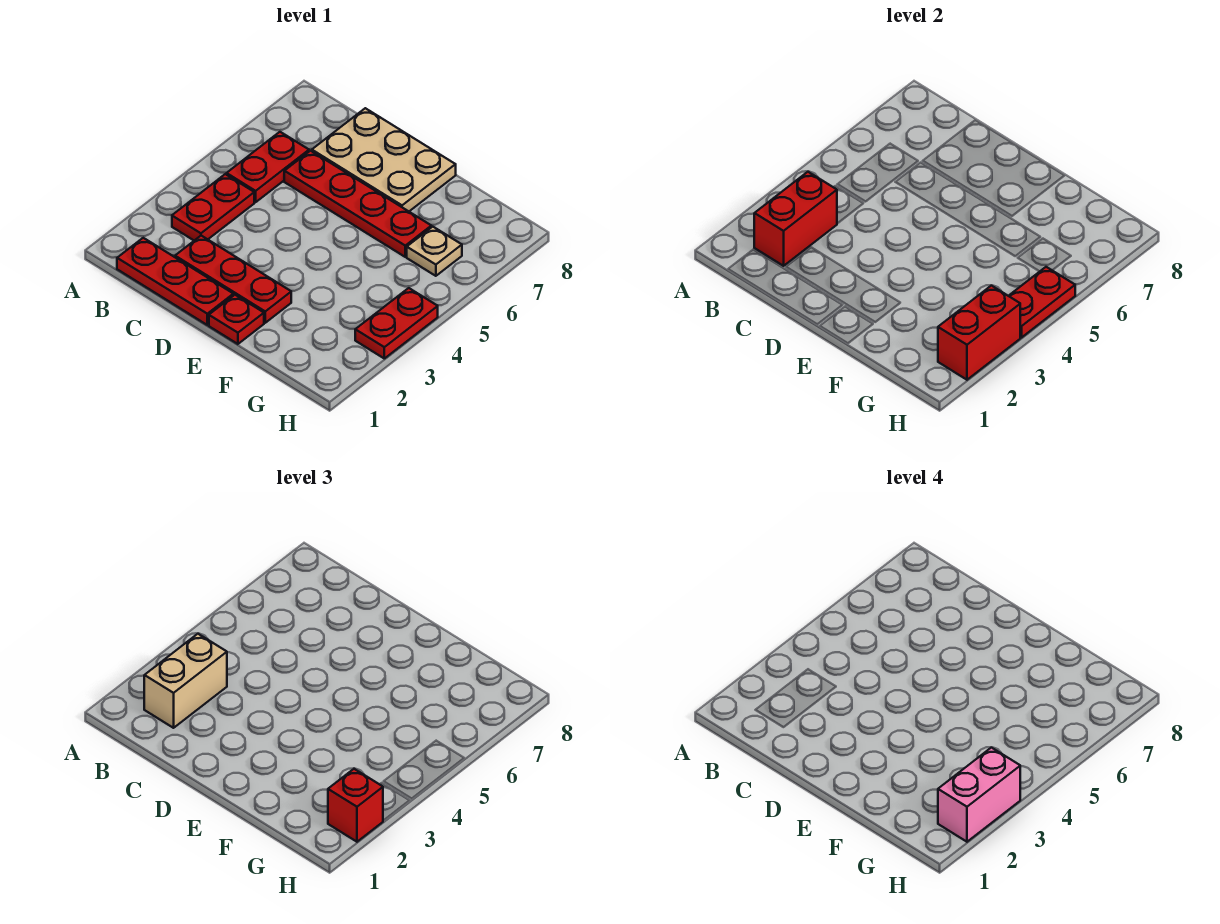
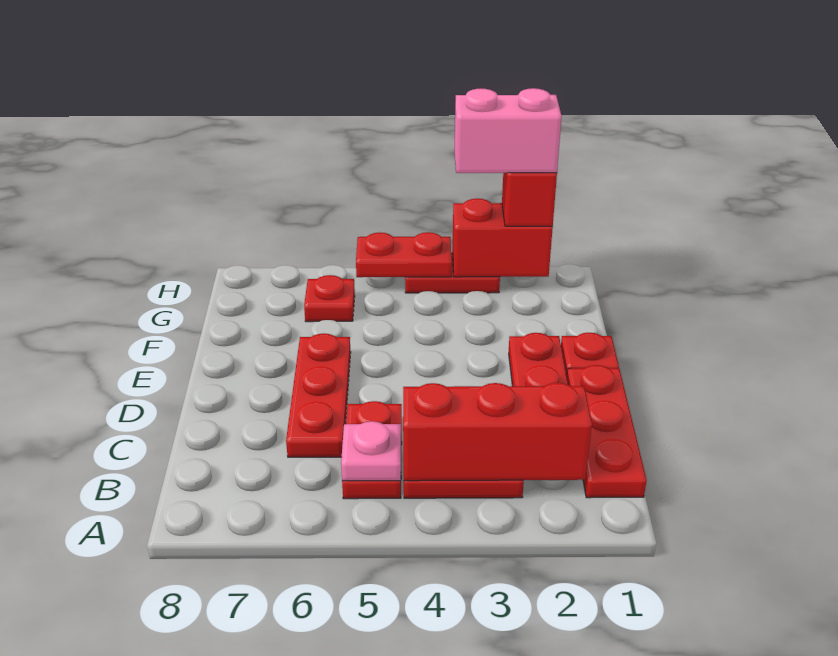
red brick B2:B3 level 2 -> red brick B2:B4 level 2
tan brick B2:B3 level 3 -> none
red plate B5:B6 level 1 -> red plate B5:C5 level 1
none -> pink plate B5 level 2
red plate C6:F6 level 1 -> red plate C6:E6 level 1
tan plate C7:E8 level 1 -> none
tan plate G6 level 1 -> red plate G6 level 1

